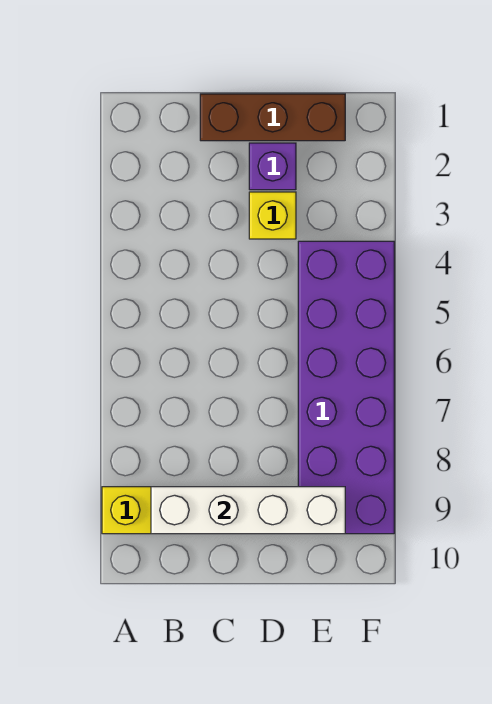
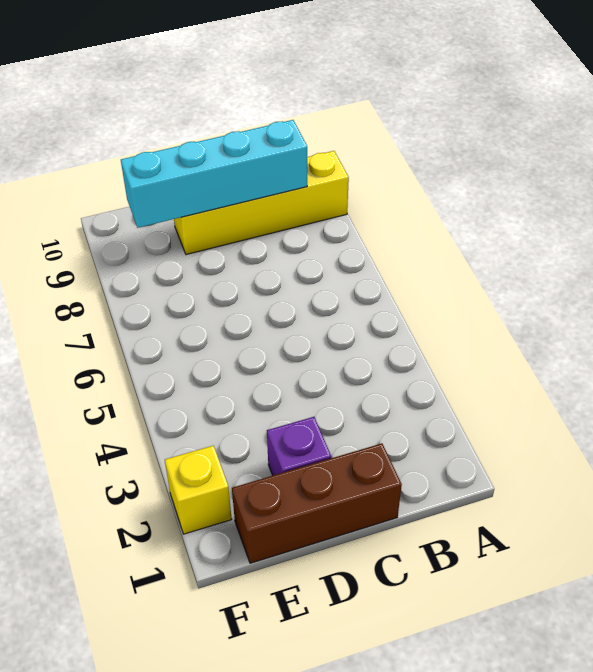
white brick B9:E9 level 2 -> cyan brick B9:E9 level 2
yellow brick D3 level 1 -> yellow brick F2 level 1
purple brick E4:F9 level 1 -> none

